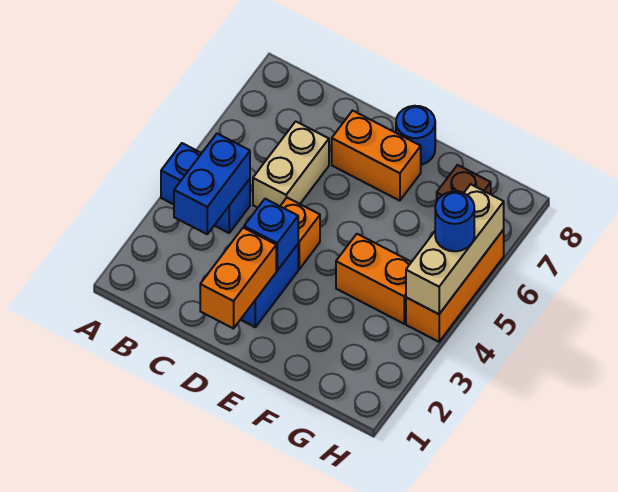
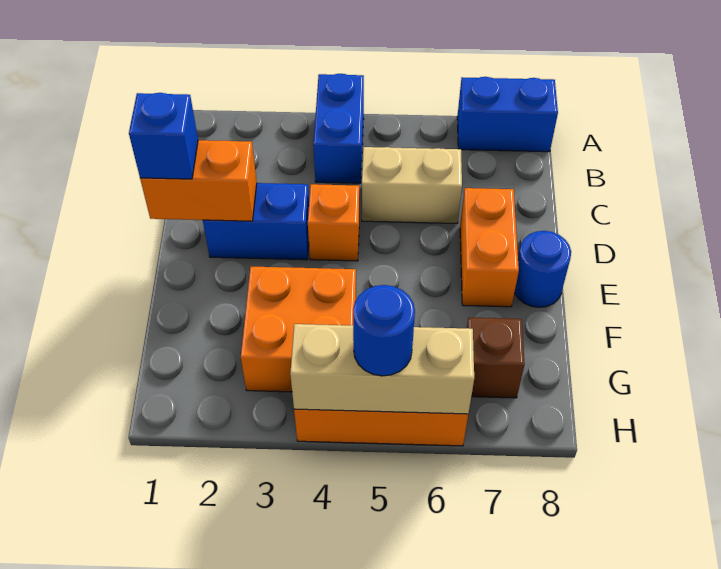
blue brick B3:B4 level 2 -> blue brick A7:A8 level 1
blue brick D3 level 2 -> blue brick D1 level 3
orange brick F4:G4 level 1 -> orange brick F3:G4 level 1

